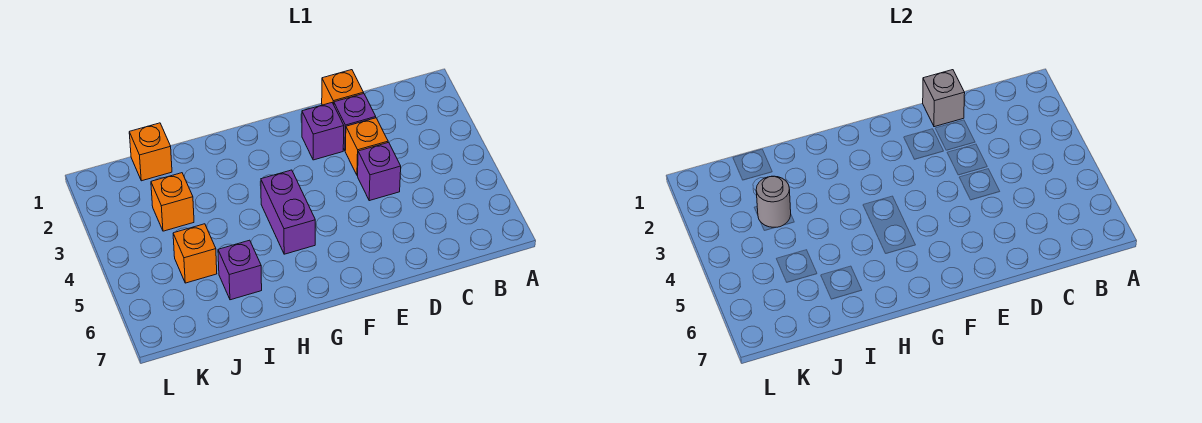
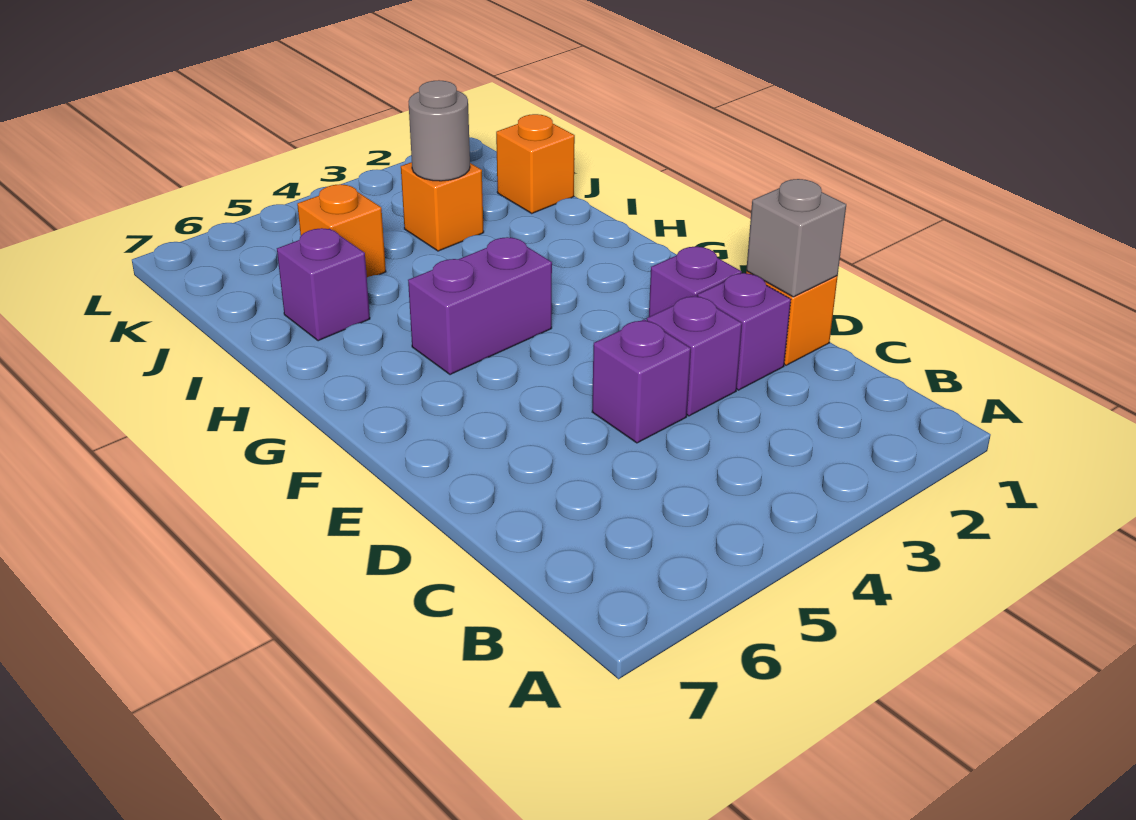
orange brick D3 level 1 -> purple brick D3 level 1

